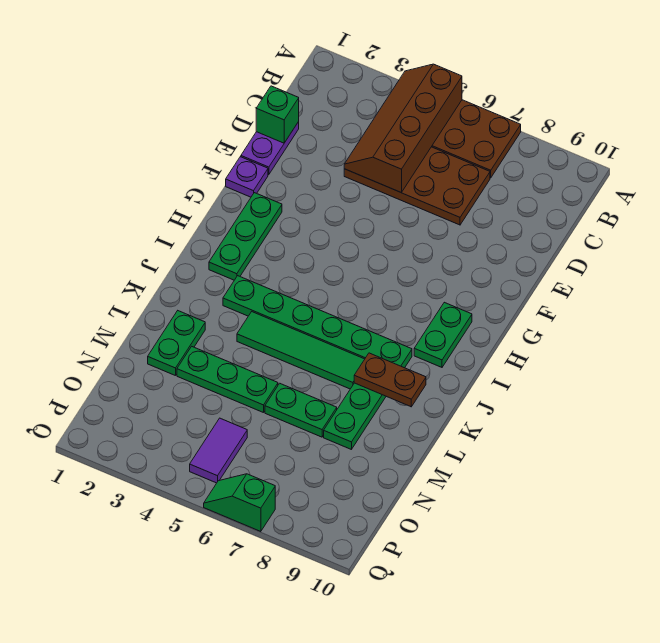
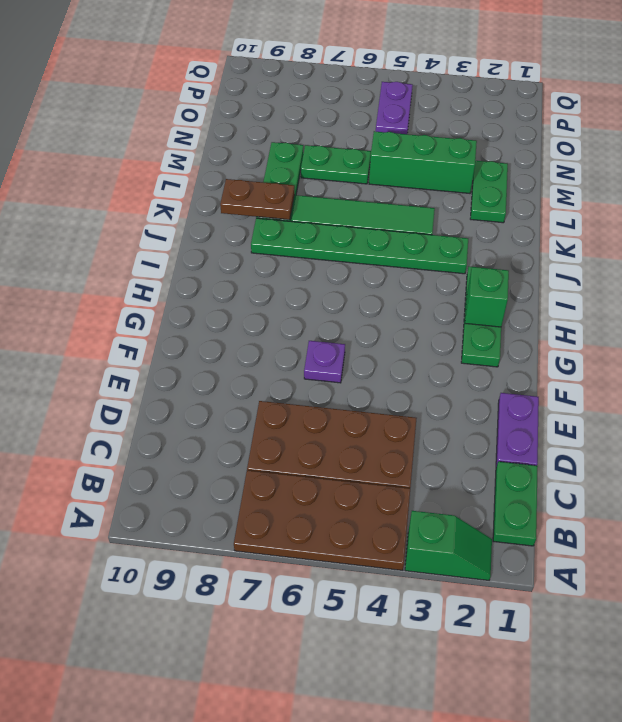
brown slope A4:D5 level 2 top 5 -> none
green brick D1 level 2 -> green brick H2 level 2
purple plate F1 level 1 -> purple plate F6 level 1
green plate H9:I9 level 1 -> green plate B1:C1 level 1
green plate M3:M5 level 1 -> green brick M3:M5 level 1
purple tile O5:P5 level 1 -> purple plate O5:P5 level 1
green slope Q6:Q7 level 1 top 7 -> green slope A2:A3 level 1 top 3

